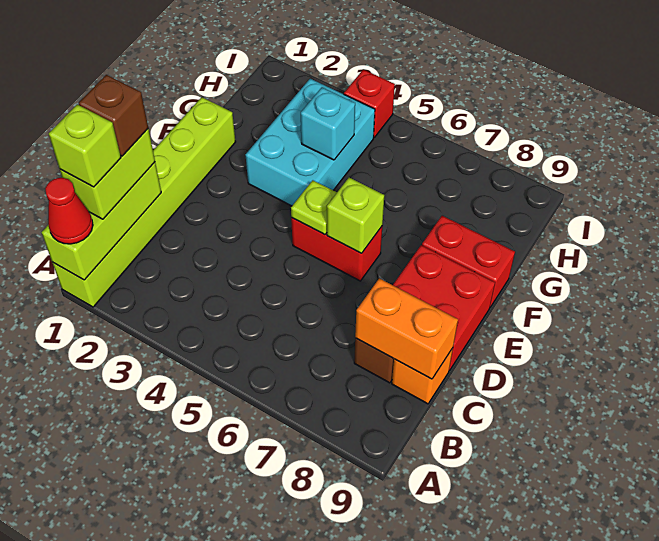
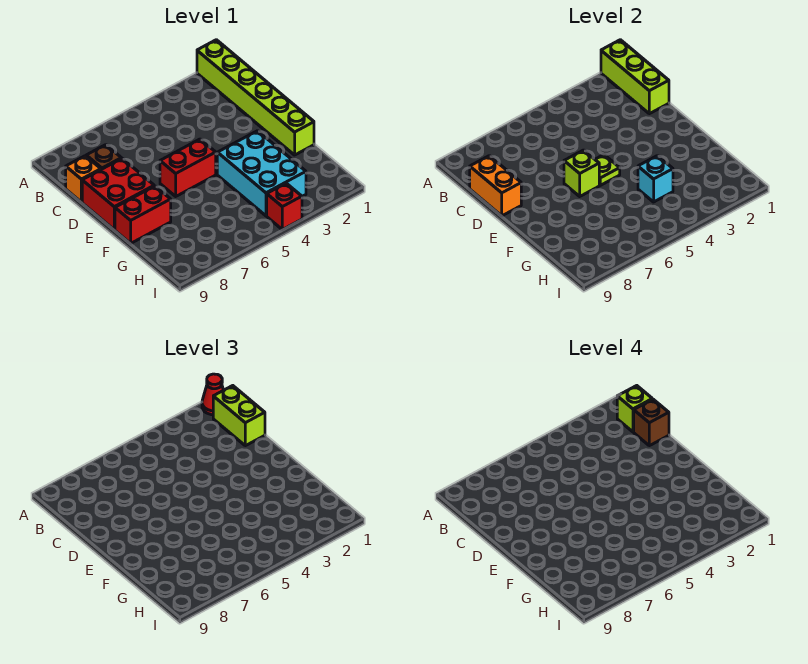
orange brick C8:C9 level 2 -> orange brick C9:D9 level 2

